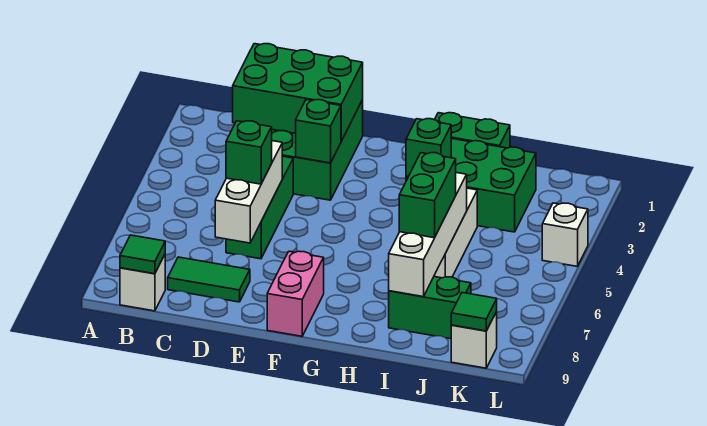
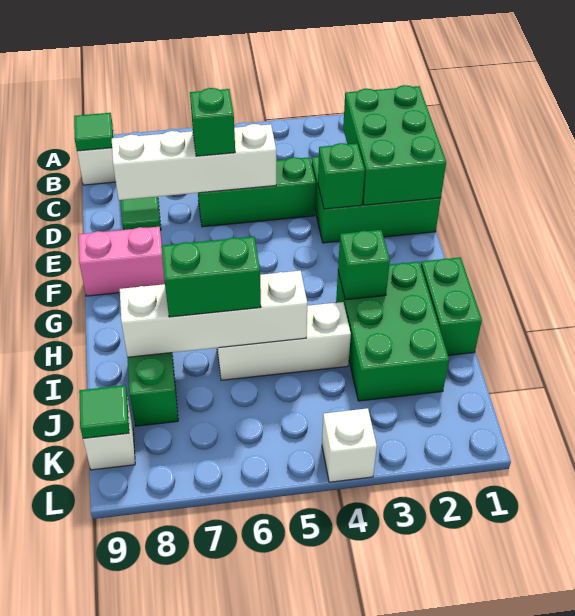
white brick D5:D7 level 2 -> white brick D5:D8 level 2

